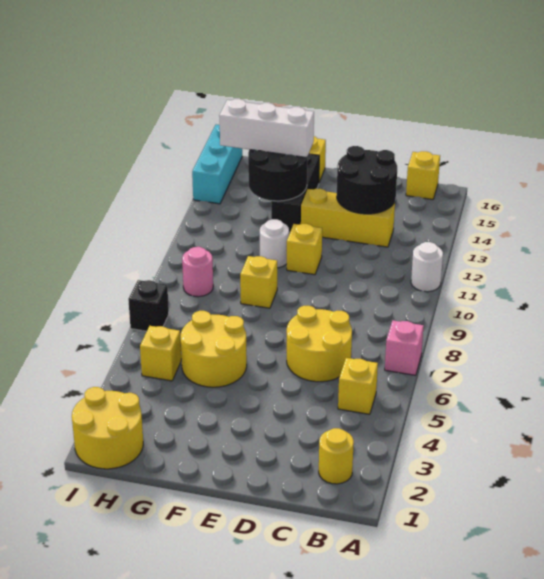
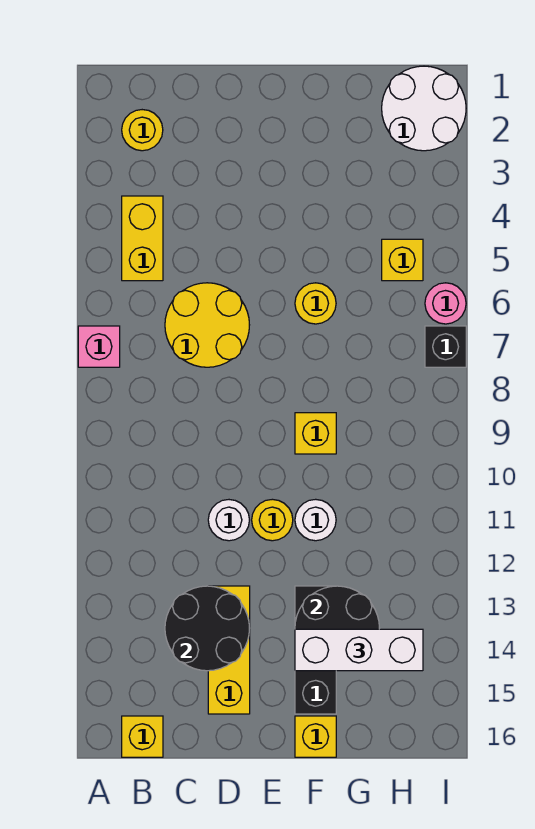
white round brick A11 level 1 -> white round brick D11 level 1
yellow brick B5 level 1 -> yellow brick B4:B5 level 1
yellow brick C13:E13 level 1 -> yellow brick D13:D15 level 1
yellow brick E11 level 1 -> yellow round brick E11 level 1
yellow round brick F5:G6 level 1 -> yellow round brick F6 level 1
yellow round brick H1:I2 level 1 -> white round brick H1:I2 level 1
pink round brick H9 level 1 -> pink round brick I6 level 1
cyan brick I14:I16 level 1 -> none

